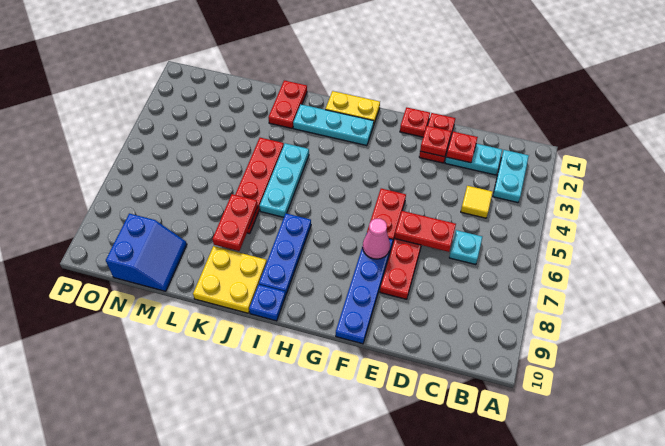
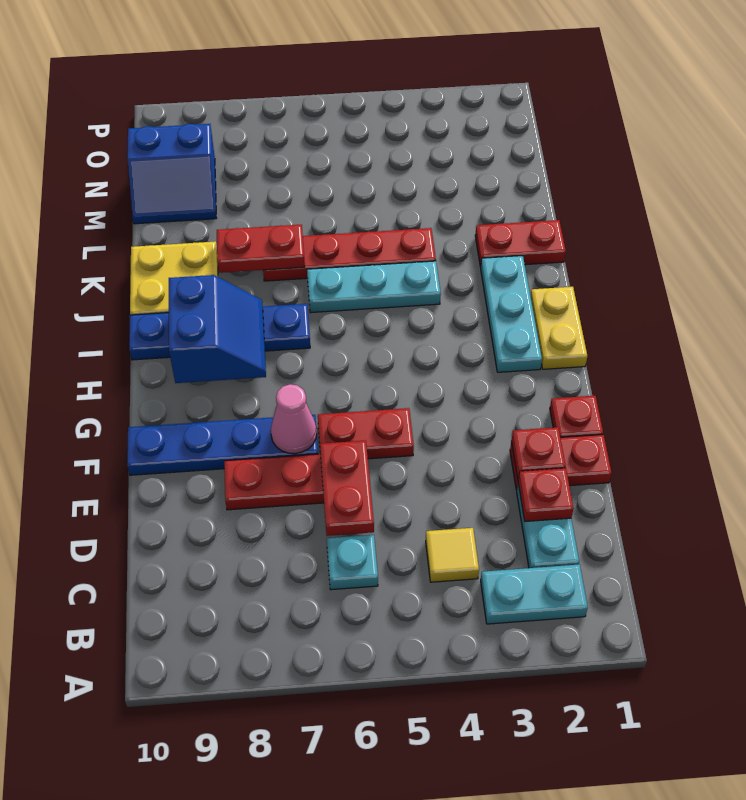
none -> blue slope H8:I9 level 2 top 9

